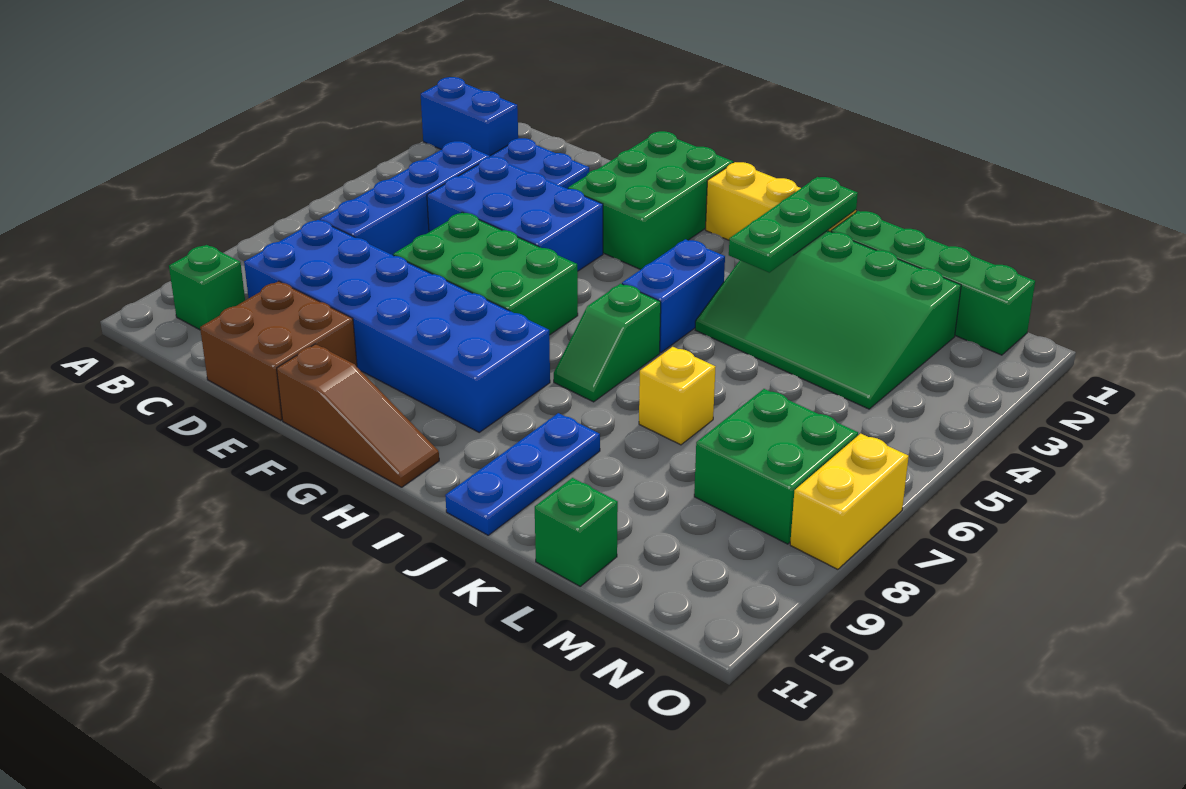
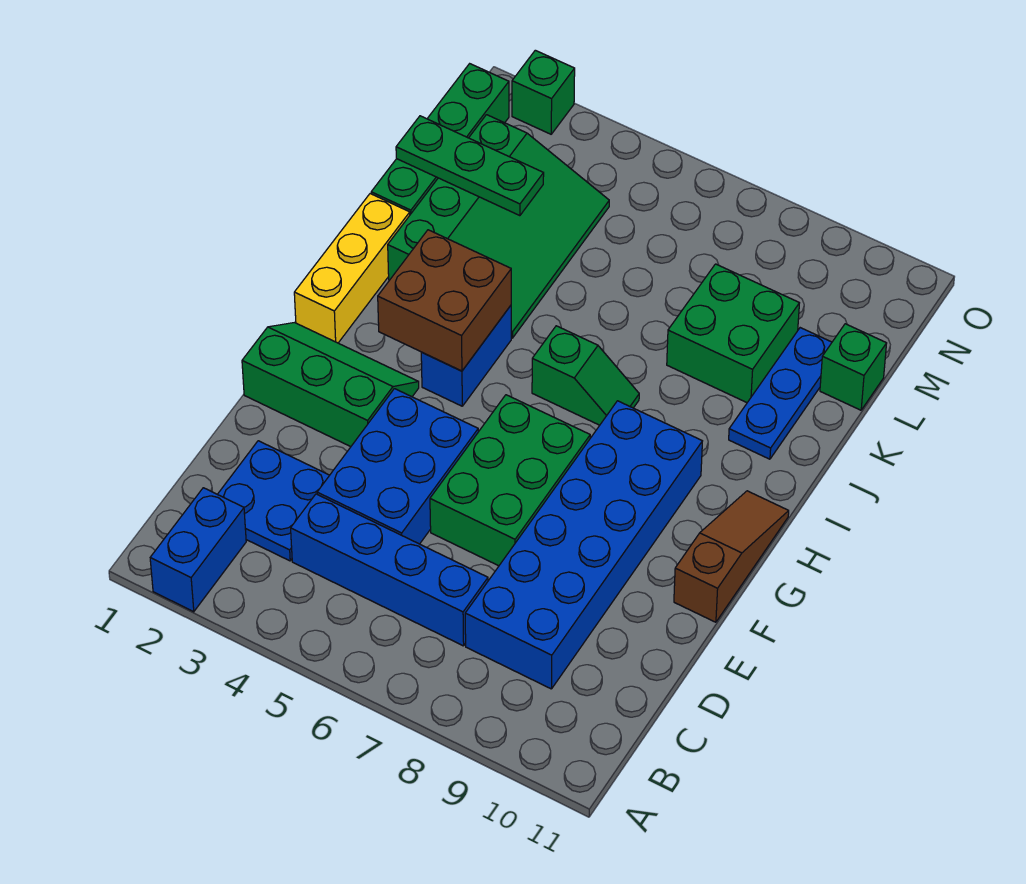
green brick B10 level 1 -> green brick O2 level 1
brown brick D10:E11 level 1 -> brown brick H3:I4 level 2
green brick F1:G3 level 1 -> green slope F1:G3 level 1 top F
blue brick I4:I5 level 1 -> blue brick H4:I4 level 1
green plate J1:J3 level 2 -> green plate L1:L3 level 2
blue plate J9:J11 level 1 -> blue plate J10:L10 level 1
yellow brick K7 level 1 -> none
green brick M7:N8 level 1 -> green brick K8:L9 level 1
yellow brick O7:O8 level 1 -> none

